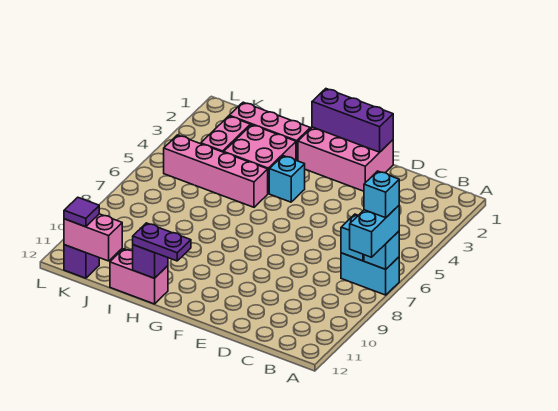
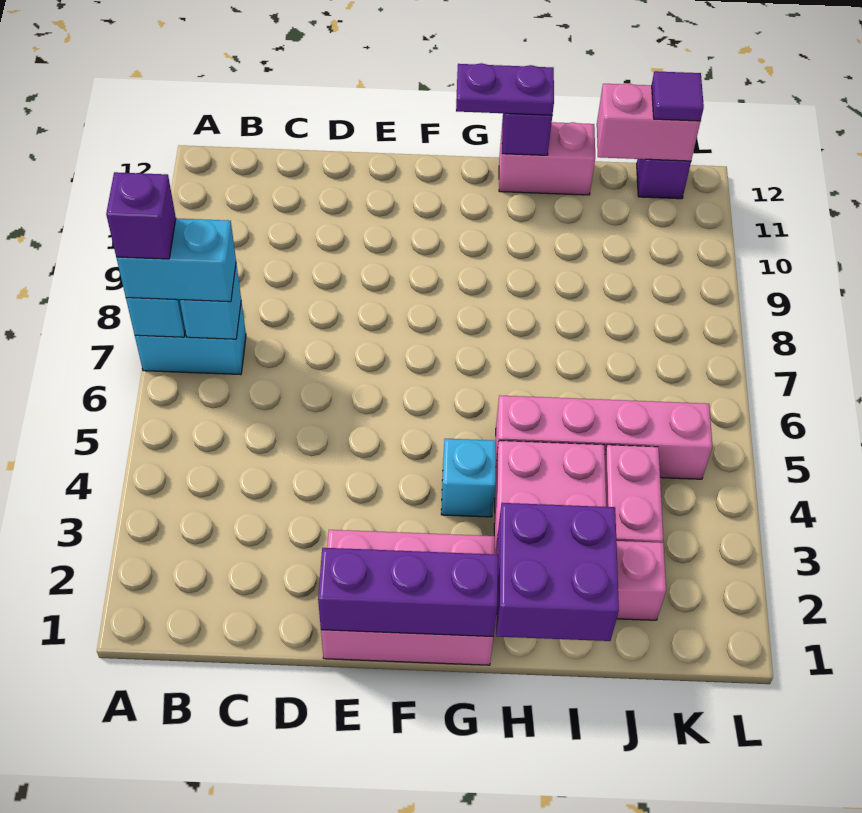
cyan brick A7:A8 level 3 -> cyan brick A7:B7 level 3
cyan brick A7 level 4 -> purple brick A7 level 4
none -> purple brick H1:I2 level 2

